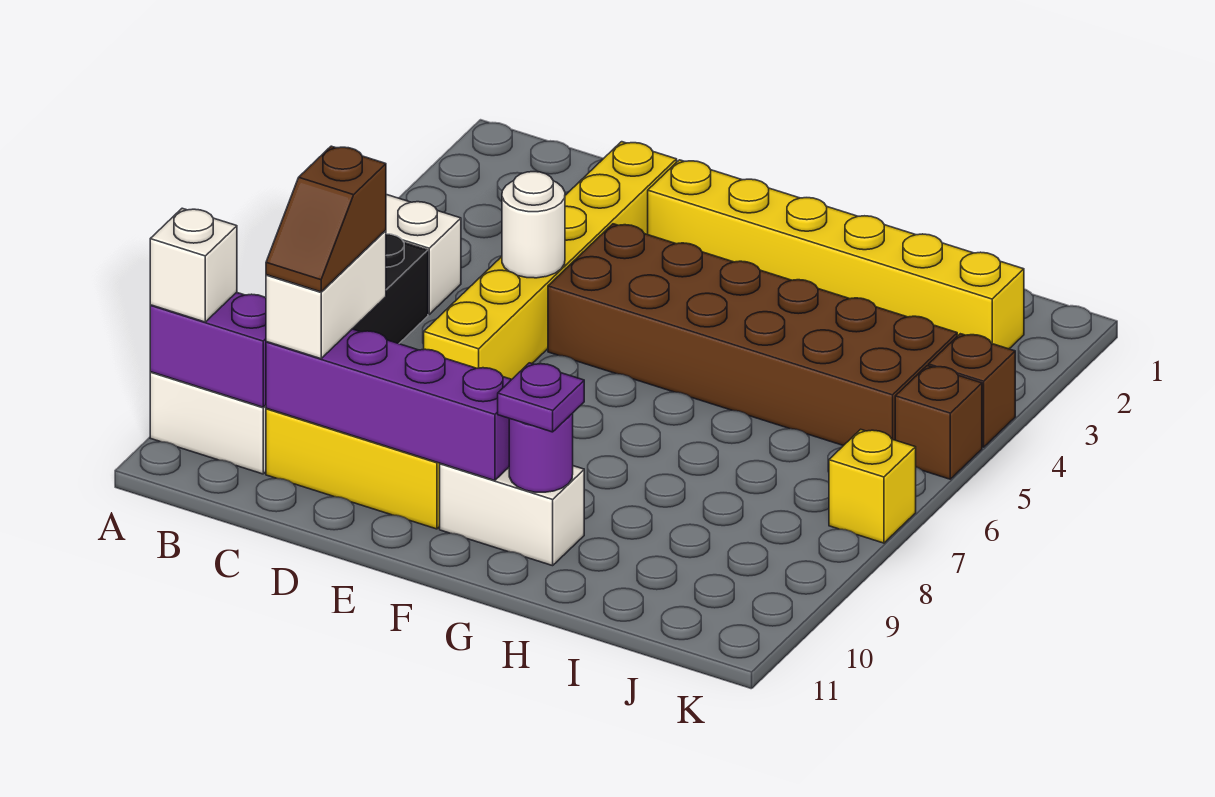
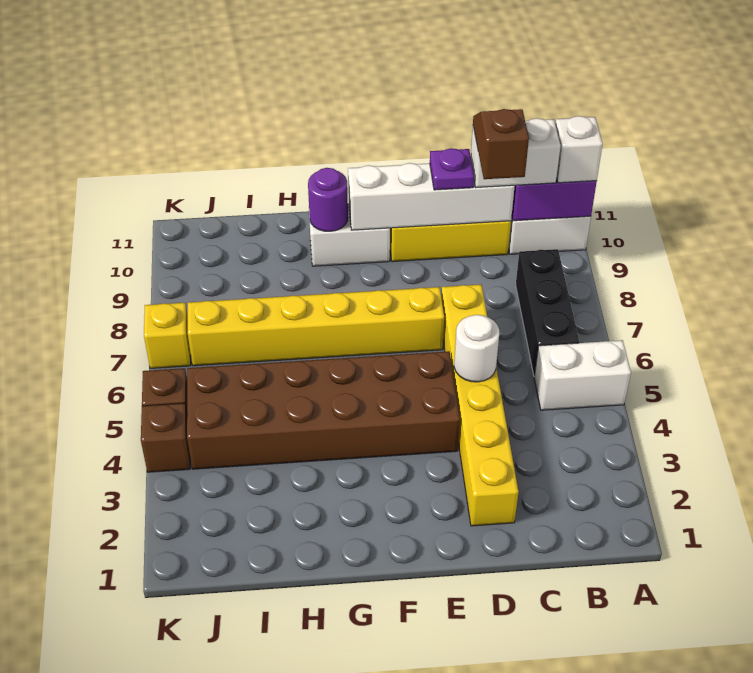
white brick C9:C10 level 3 -> white brick B10:C10 level 3
purple brick C10:F10 level 2 -> white brick C10:F10 level 2
yellow brick E2:J2 level 1 -> yellow brick E7:J7 level 1
purple plate G10 level 3 -> purple plate D10 level 3

